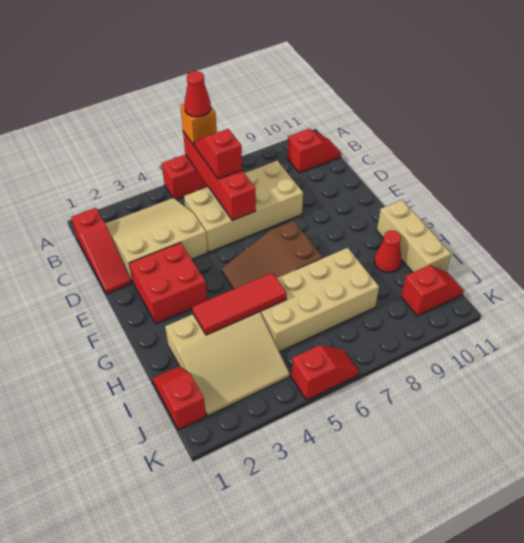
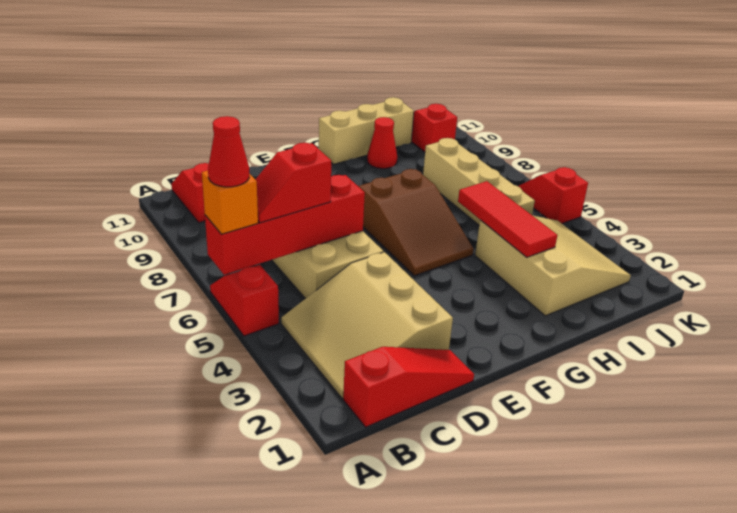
red brick E2:F3 level 1 -> none
tan brick H5:I8 level 1 -> tan brick I5:I8 level 1
red slope I1:J1 level 1 top J -> none

